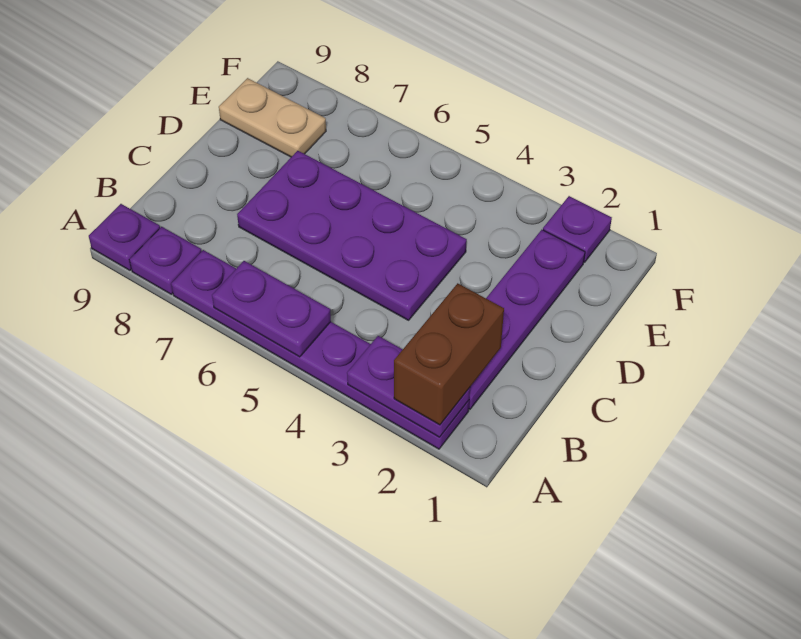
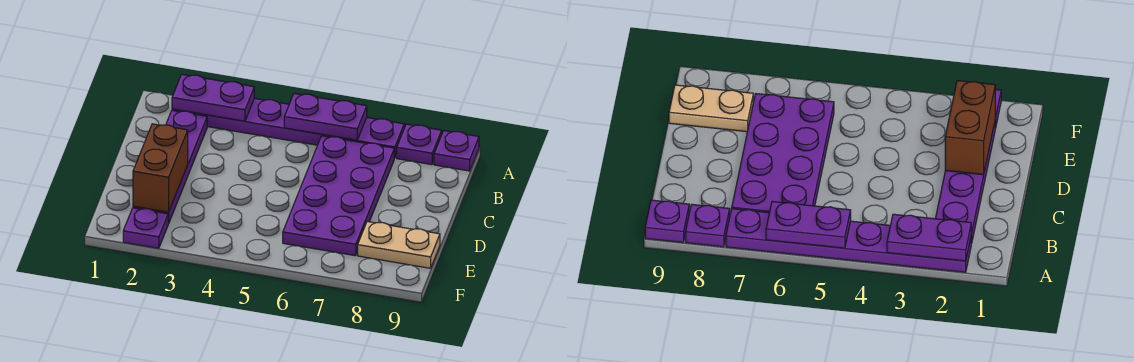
brown brick A2:B2 level 3 -> brown brick D2:E2 level 2
purple plate C4:D7 level 1 -> purple plate B6:E7 level 1

